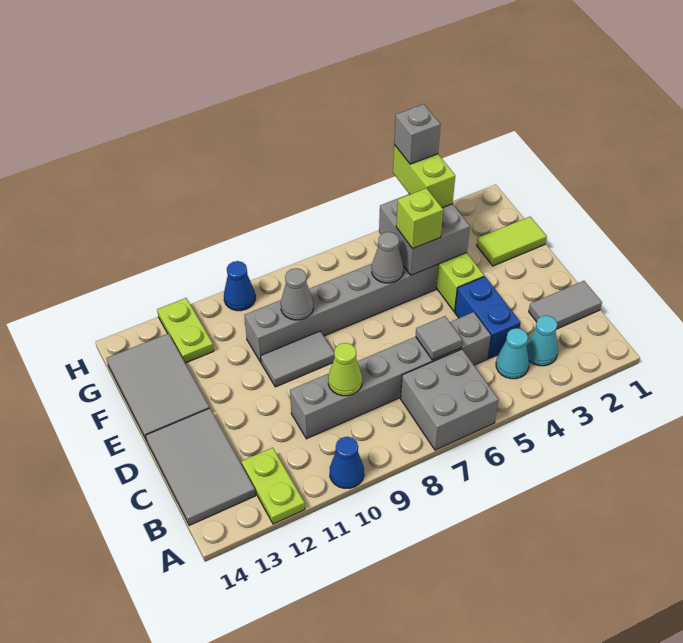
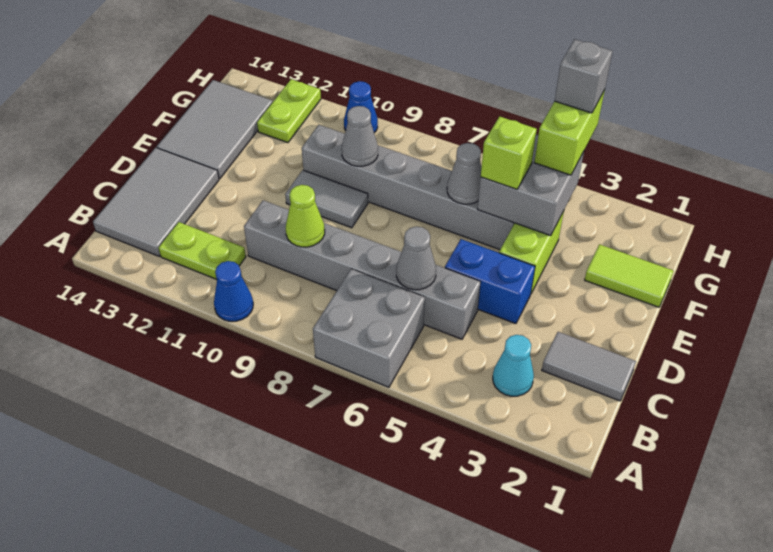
lime plate A12:B12 level 1 -> lime plate B11:B12 level 1
cyan cone B4 level 1 -> none
blue brick C4:D4 level 1 -> blue brick D4:D5 level 1
grey tile C6 level 2 -> grey cone C6 level 2

